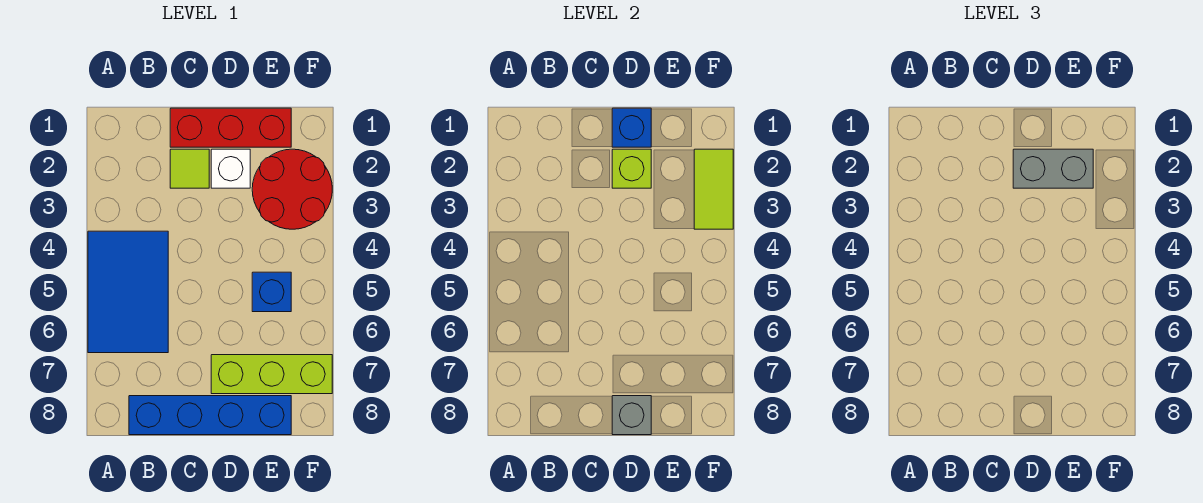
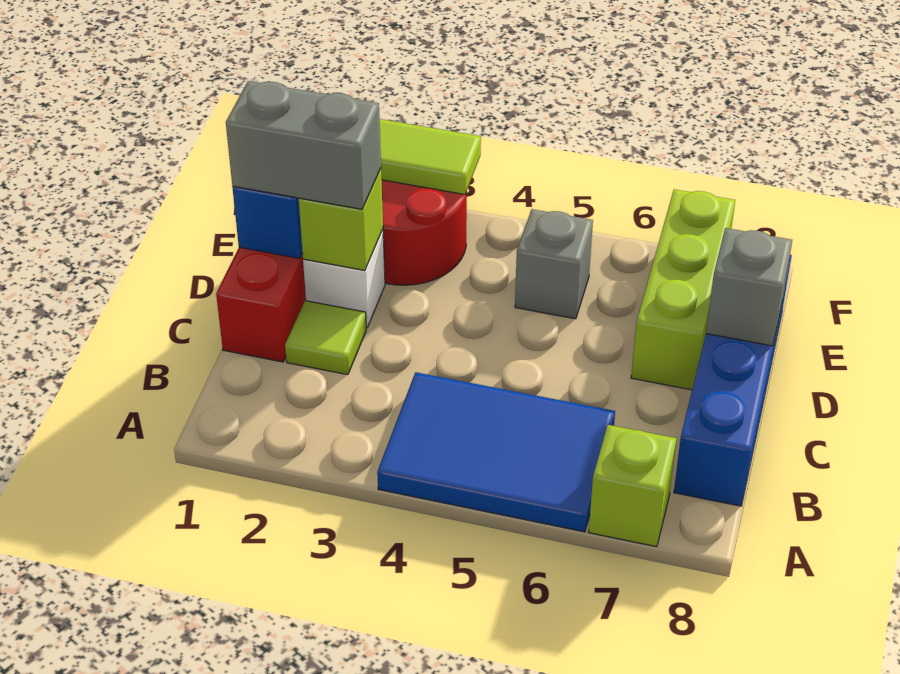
none -> lime brick A7 level 1
grey brick D2:E2 level 3 -> grey brick D1:D2 level 3
blue brick E5 level 1 -> grey brick E5 level 1

